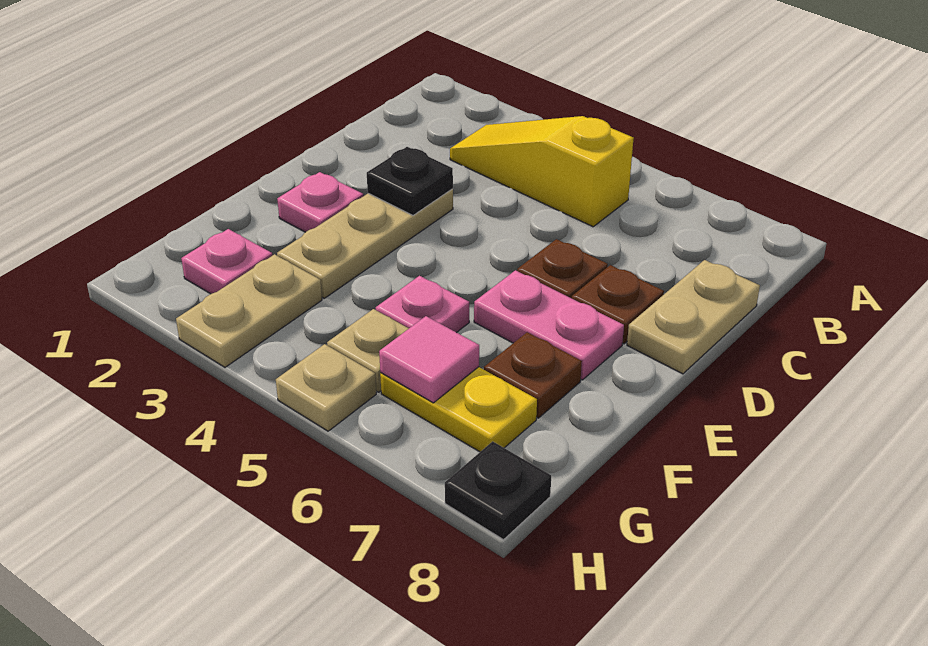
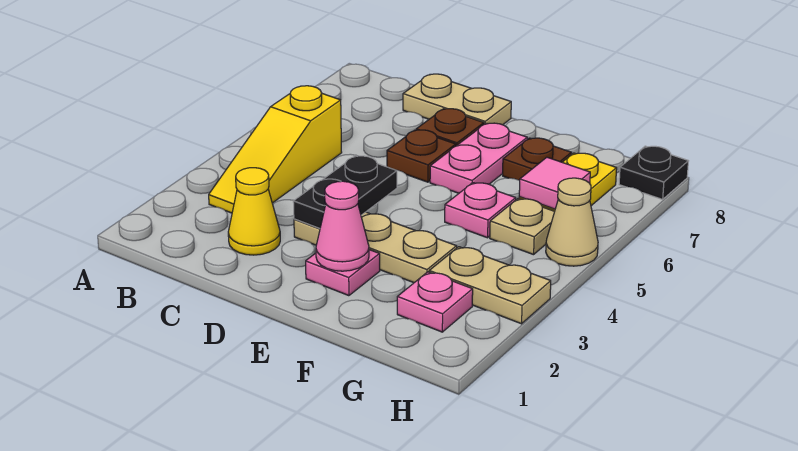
none -> yellow cone C2 level 1
black plate D3 level 2 -> black plate D3:D4 level 2
none -> pink cone E2 level 2
tan plate H5 level 1 -> tan cone H5 level 1

